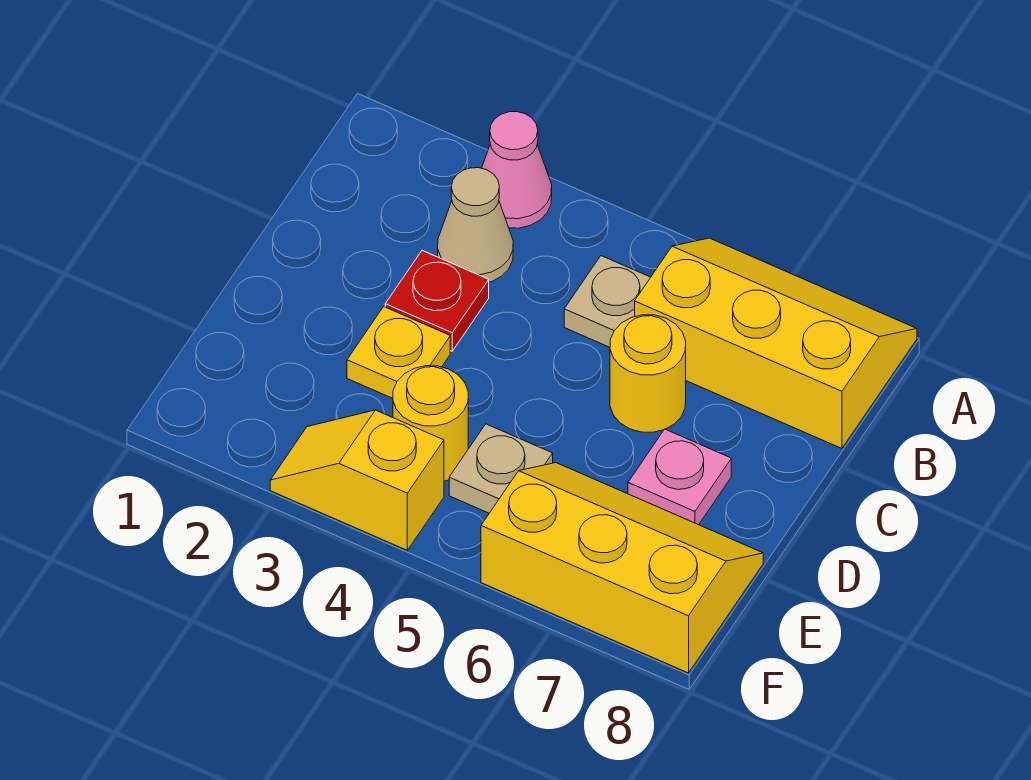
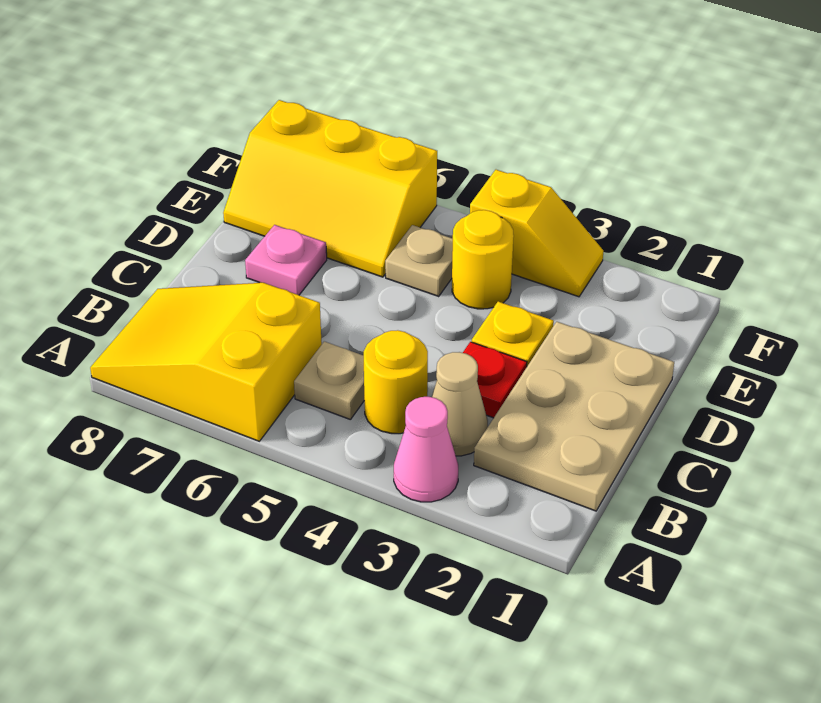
yellow slope A6:B8 level 1 top B -> yellow slope A6:B8 level 1 top 6
none -> tan plate B1:D2 level 1
yellow round brick C6 level 1 -> yellow round brick B4 level 1

